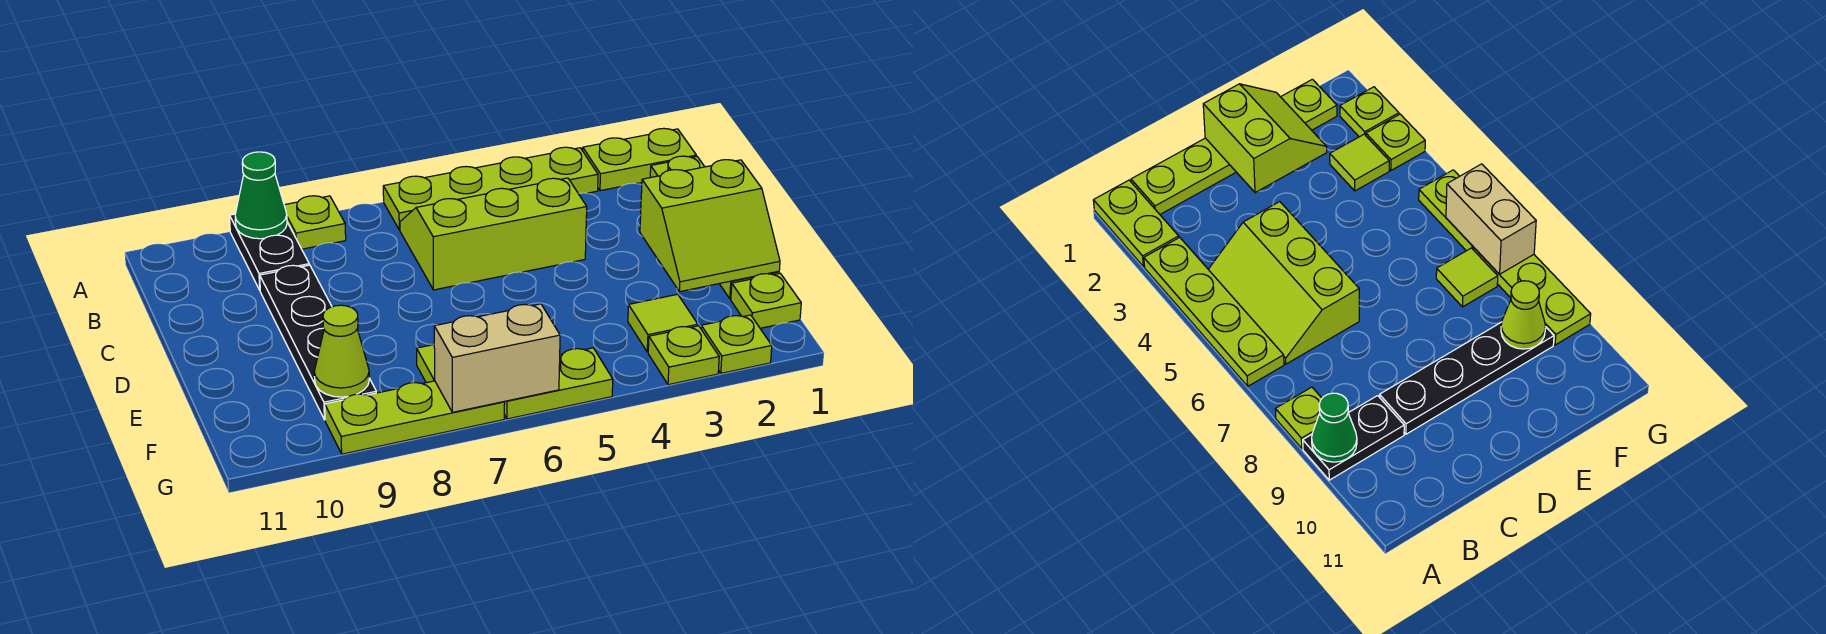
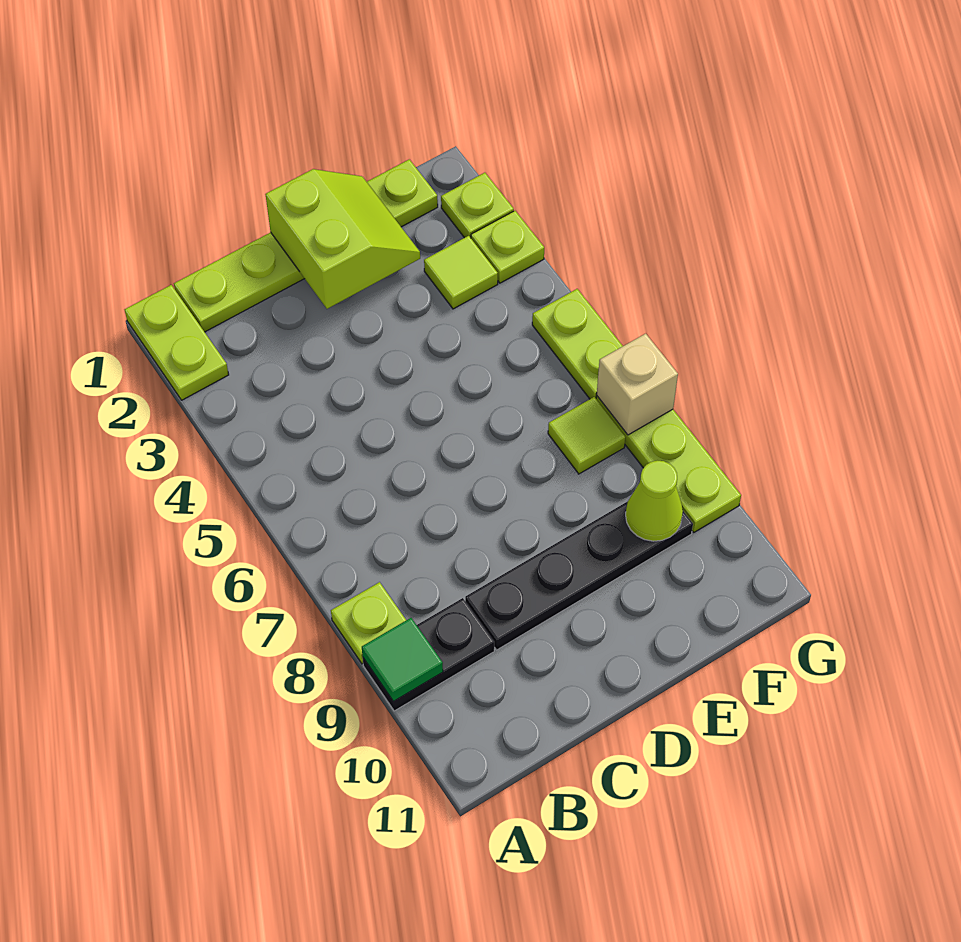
lime plate A3:A6 level 1 -> none
green cone A9 level 2 -> green tile A9 level 2
lime slope B4:C6 level 1 top C -> none
tan brick G6:G7 level 2 -> tan brick G7 level 2

